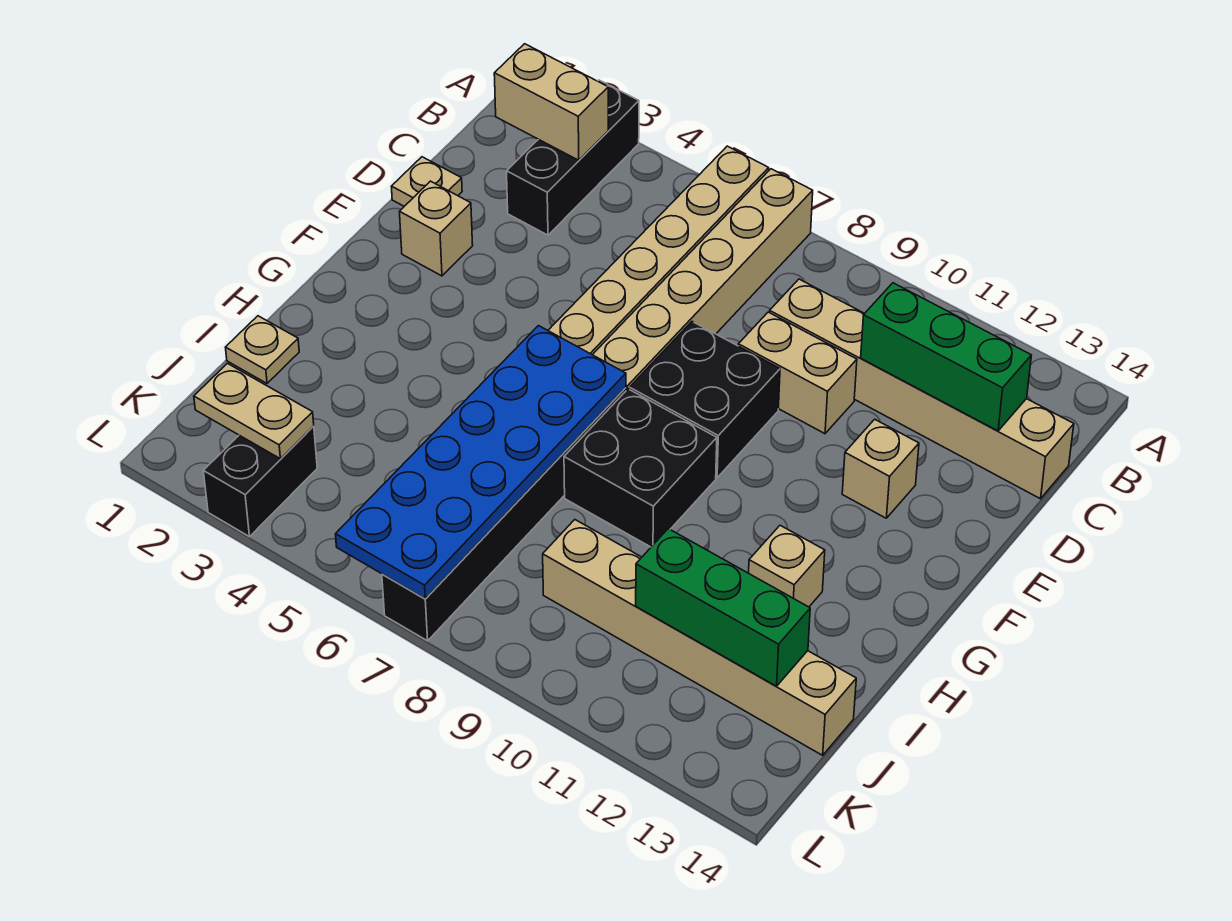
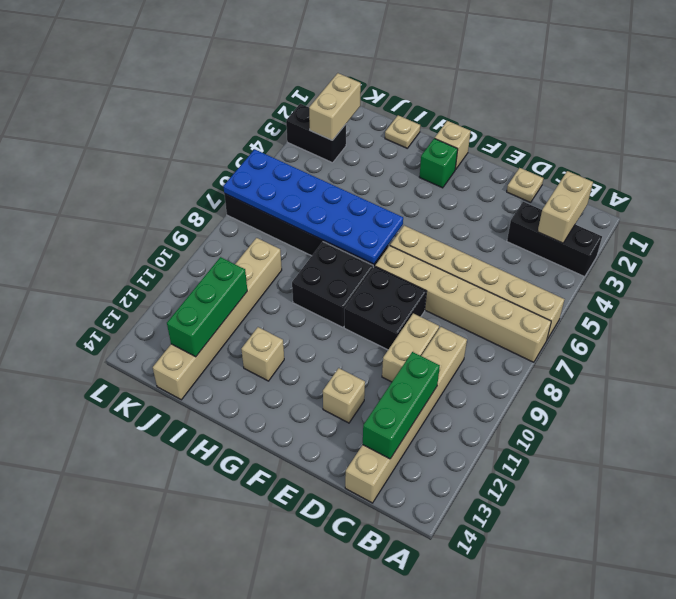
tan brick E2 level 1 -> tan brick G1 level 1
none -> green brick G2 level 1
tan plate K2:K3 level 2 -> tan brick K2:K3 level 2

